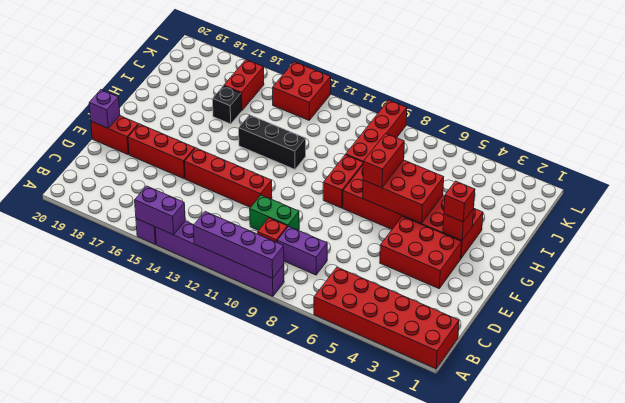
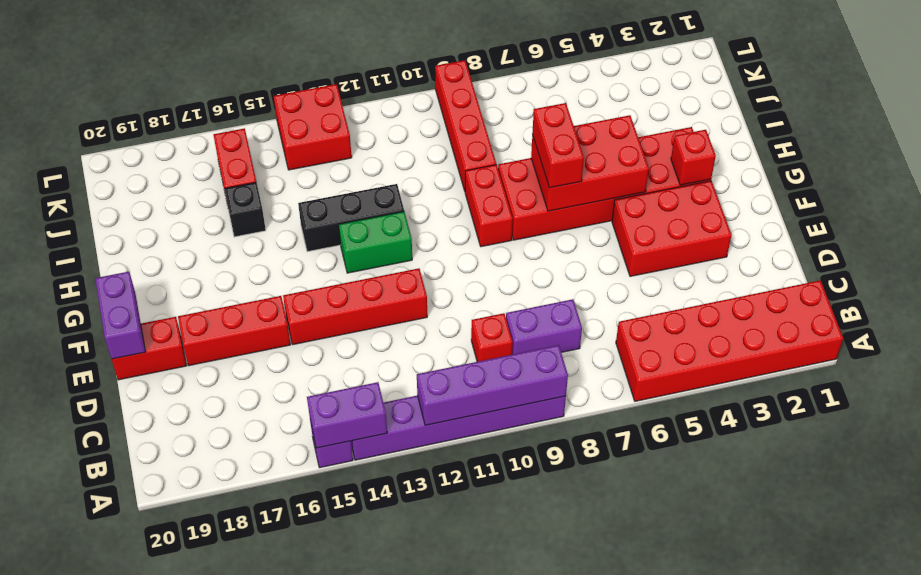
green brick D10:D11 level 1 -> green brick G12:G13 level 1
purple brick E20 level 2 -> purple brick E20:F20 level 2
red brick G3 level 3 -> none

